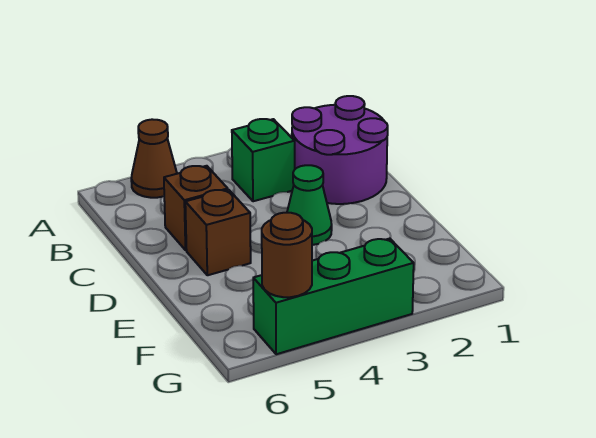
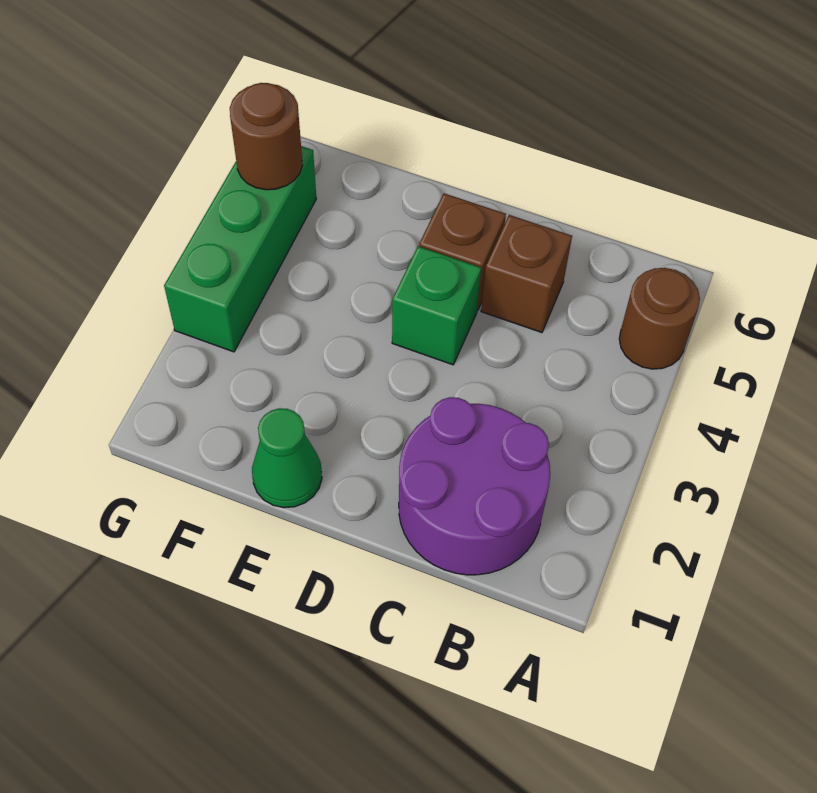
brown cone A5 level 1 -> brown round brick A5 level 1
green brick B3 level 1 -> green brick D4 level 1
green cone D3 level 1 -> green cone E1 level 1

